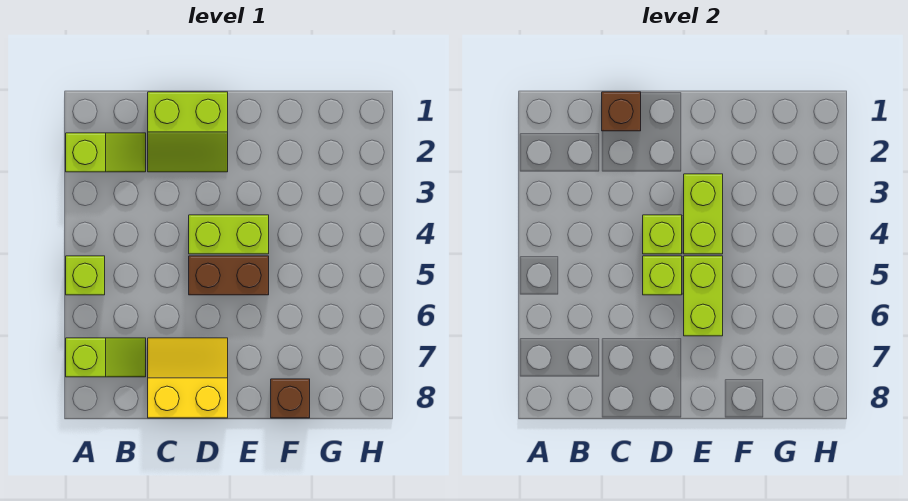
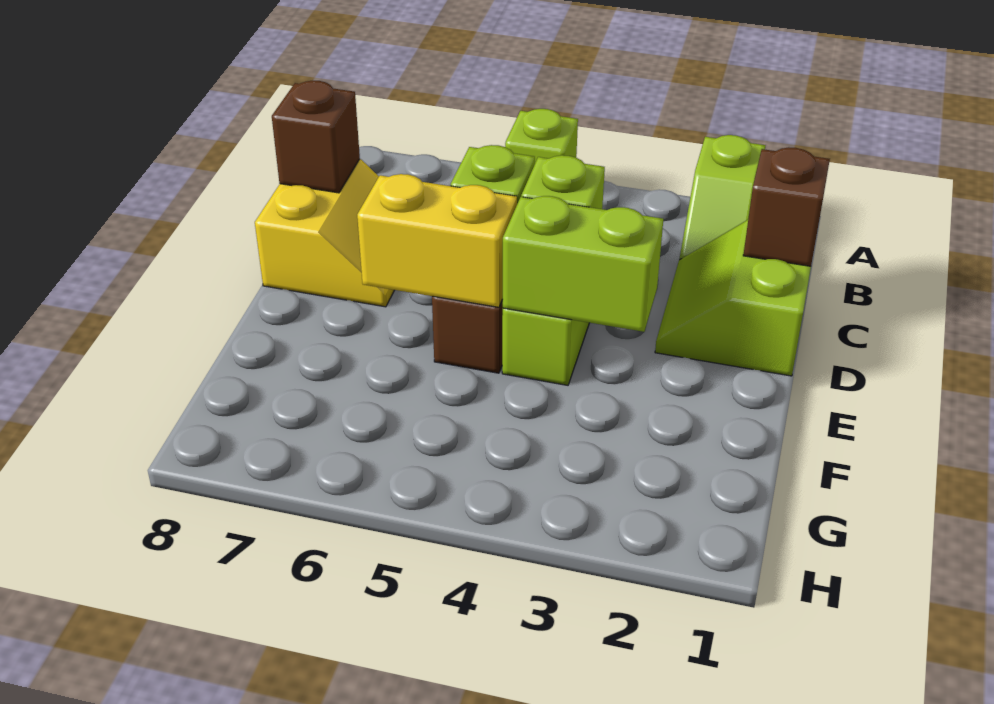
lime slope A7:B7 level 1 top A -> none
lime brick E5:E6 level 2 -> yellow brick E5:E6 level 2
brown brick F8 level 1 -> brown brick C8 level 2

